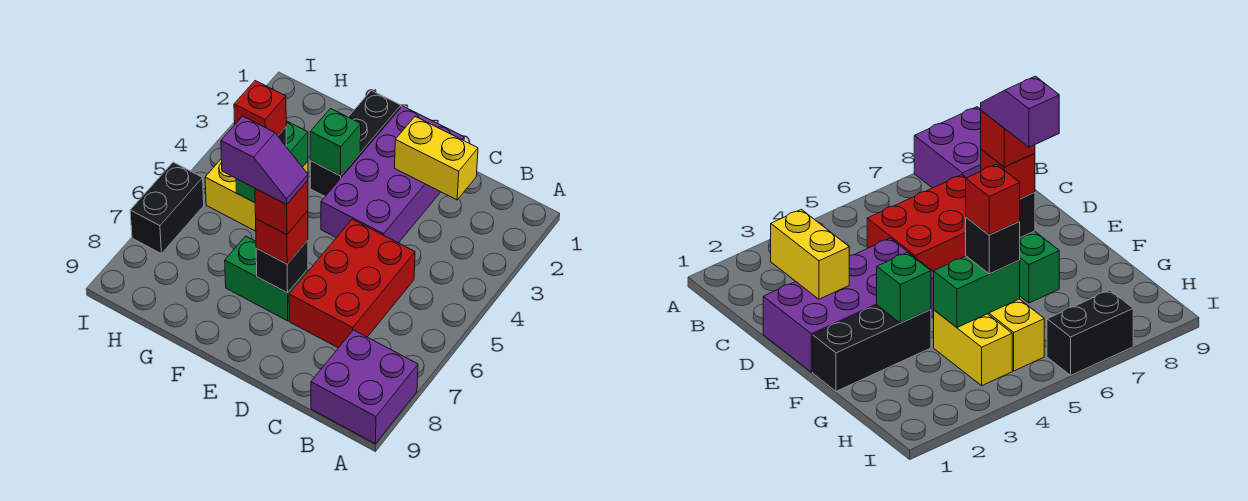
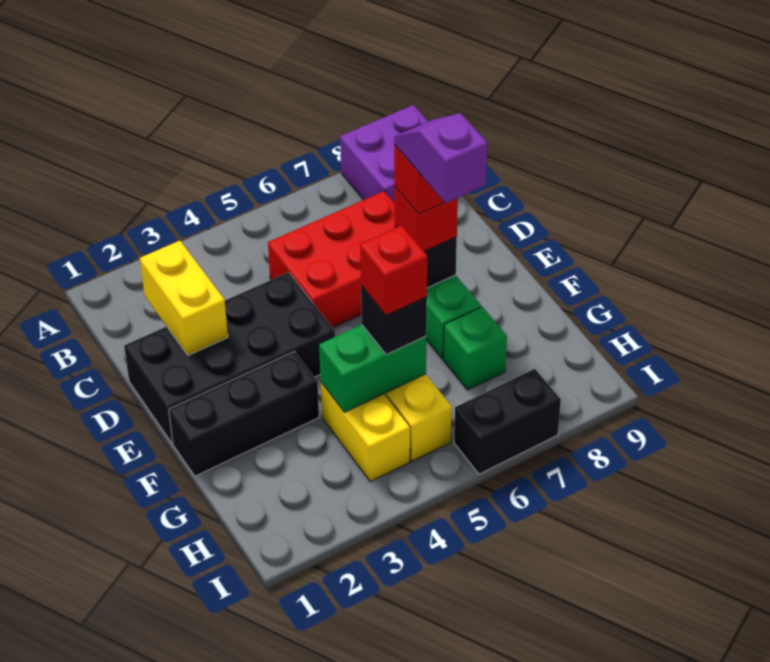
purple brick D1:E4 level 1 -> black brick D1:E4 level 1
green brick F3 level 2 -> green brick G7 level 1

